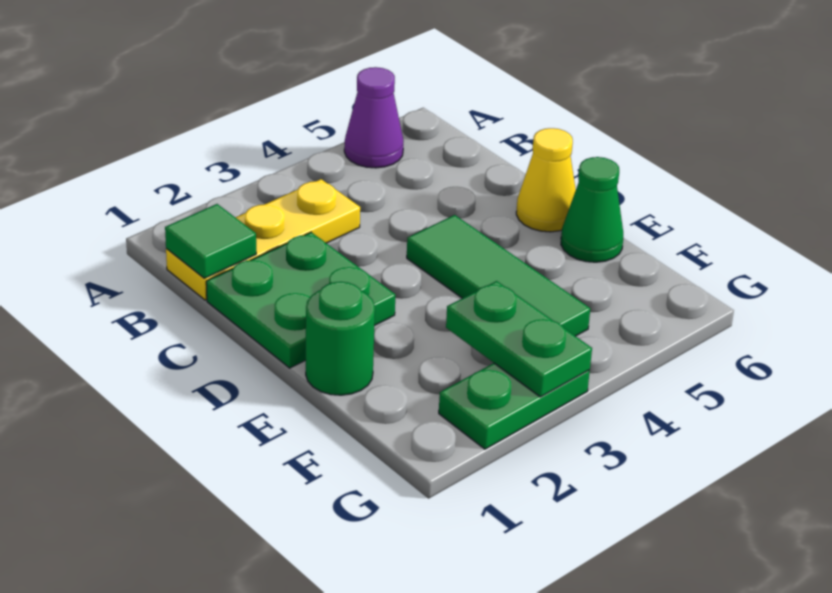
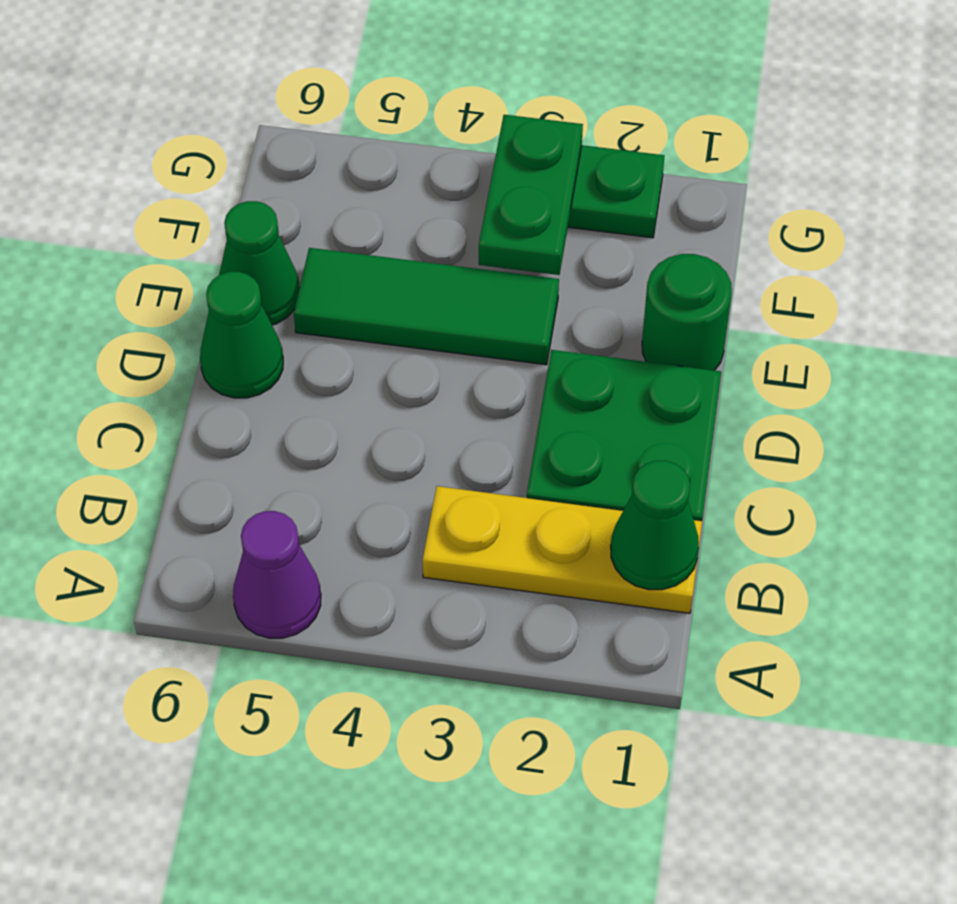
green tile B1 level 2 -> green cone B1 level 2
green tile D4:F4 level 1 -> green tile E3:E5 level 1
yellow cone D6 level 1 -> green cone D6 level 1

